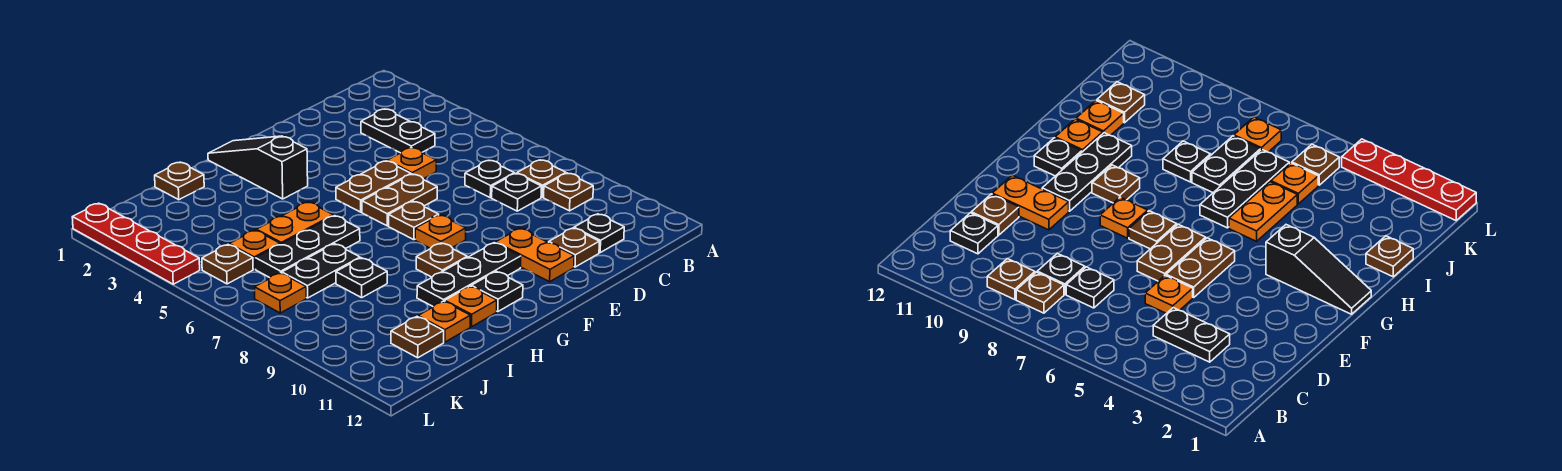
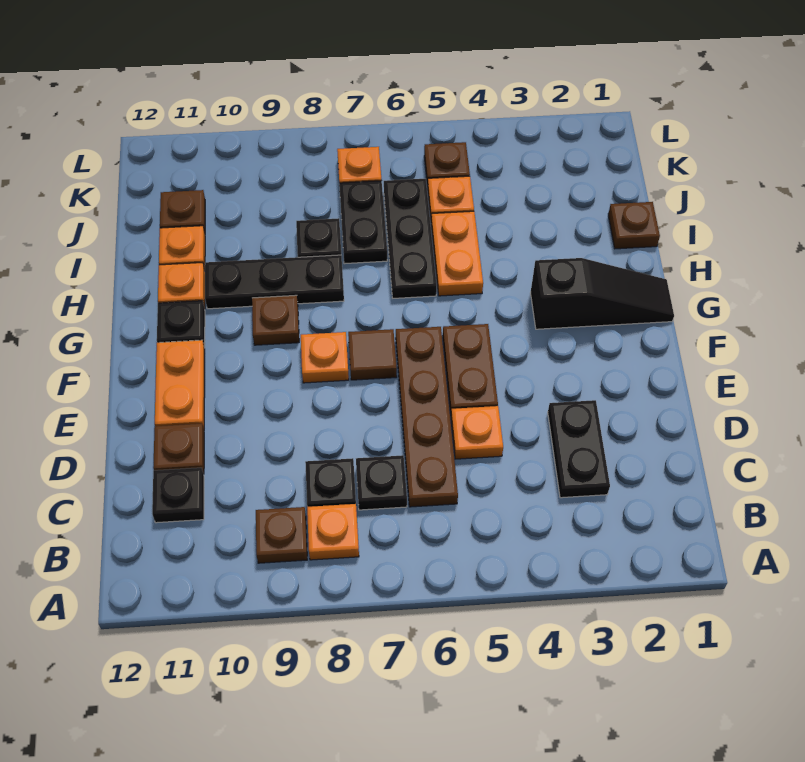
brown plate B8 level 1 -> orange plate B8 level 1
black plate C3:C4 level 1 -> black plate C3:D3 level 1
brown plate E6:F6 level 1 -> brown plate C6:F6 level 1
orange plate E10:E11 level 1 -> orange plate E11:F11 level 1
brown plate F7 level 1 -> brown tile F7 level 1
black plate F10:H10 level 1 -> black plate H8:H10 level 1
red plate L1:L4 level 1 -> none

